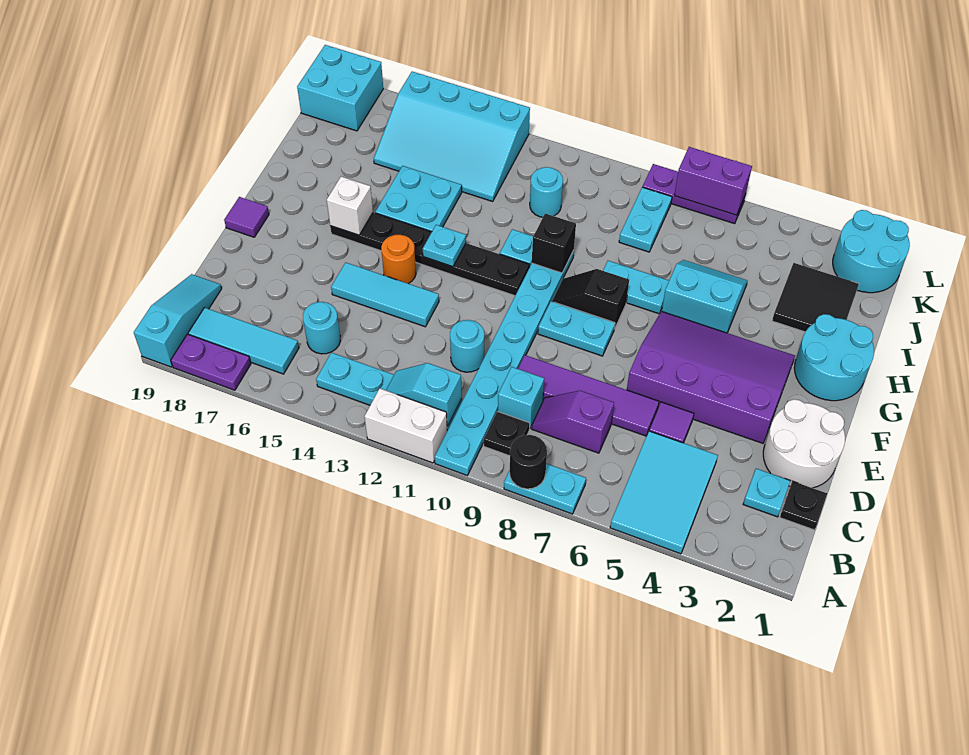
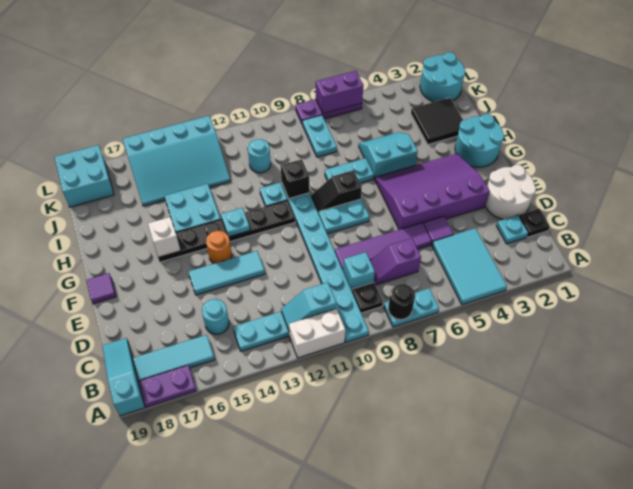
cyan round brick D11 level 1 -> none

